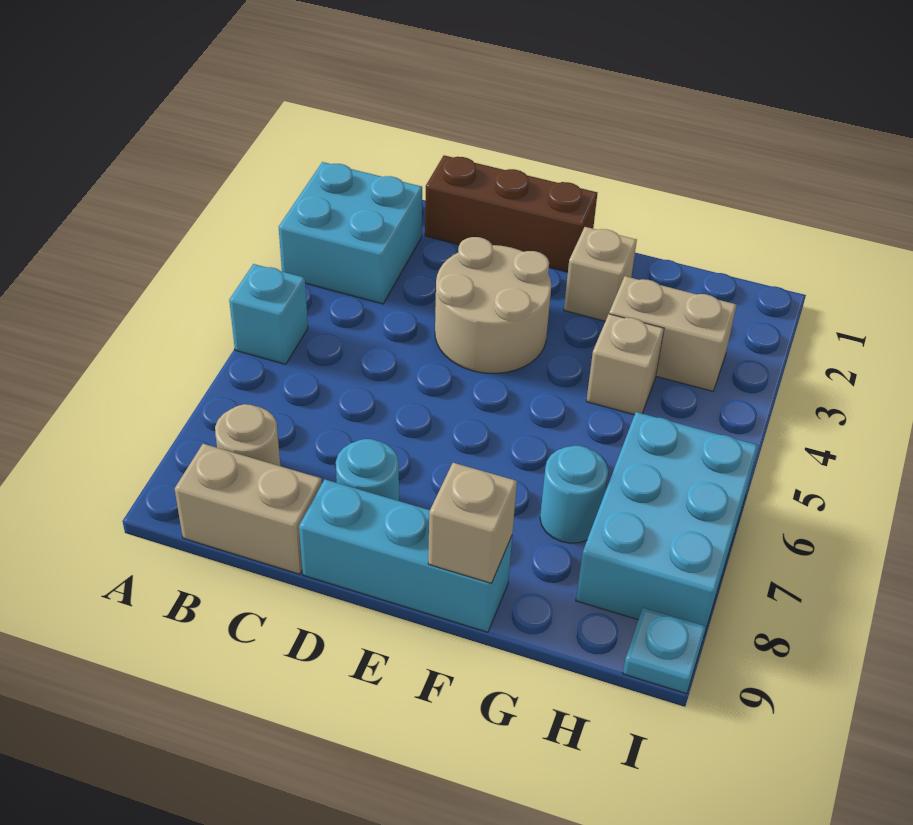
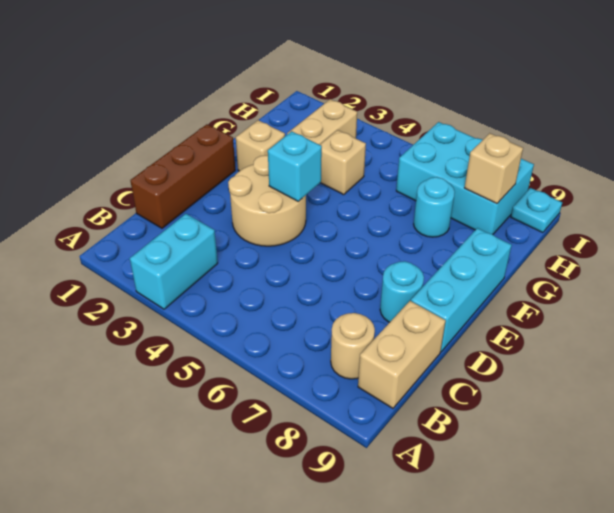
cyan brick A2:B3 level 1 -> cyan brick A3:B3 level 1
cyan brick A5 level 1 -> cyan brick E4 level 2
tan brick F9 level 2 -> tan brick H8 level 2

